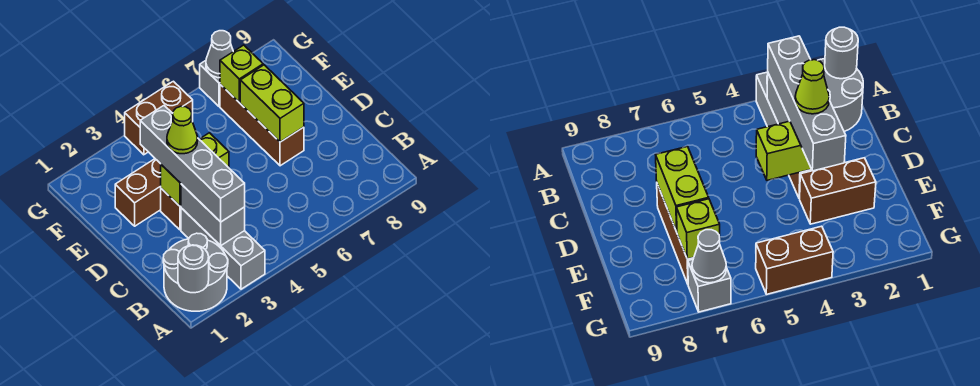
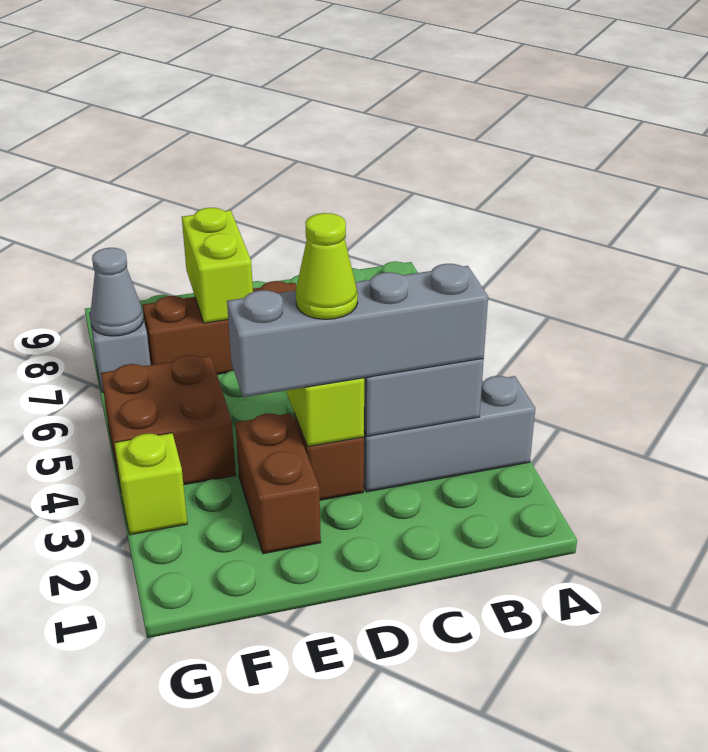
grey round brick A1:B2 level 1 -> none
grey round brick A1 level 2 -> none
lime brick D7:E7 level 2 -> lime brick E7:E8 level 2
lime brick F7 level 2 -> lime brick G3 level 1
brown brick G4:G5 level 1 -> brown brick F4:G5 level 1

